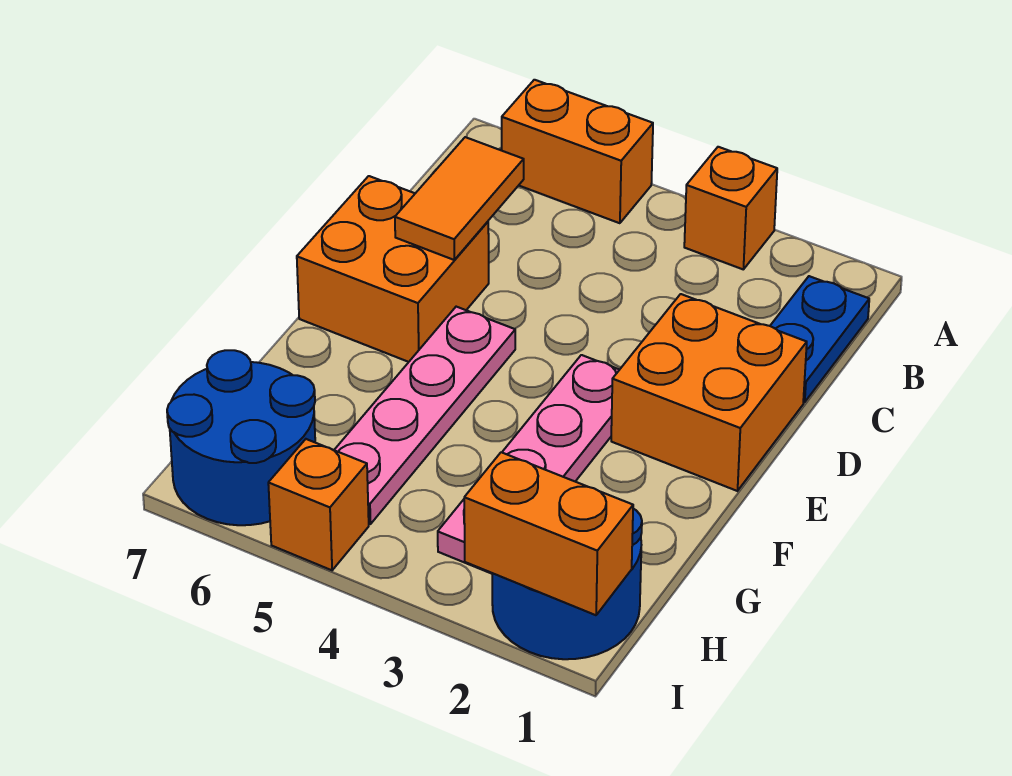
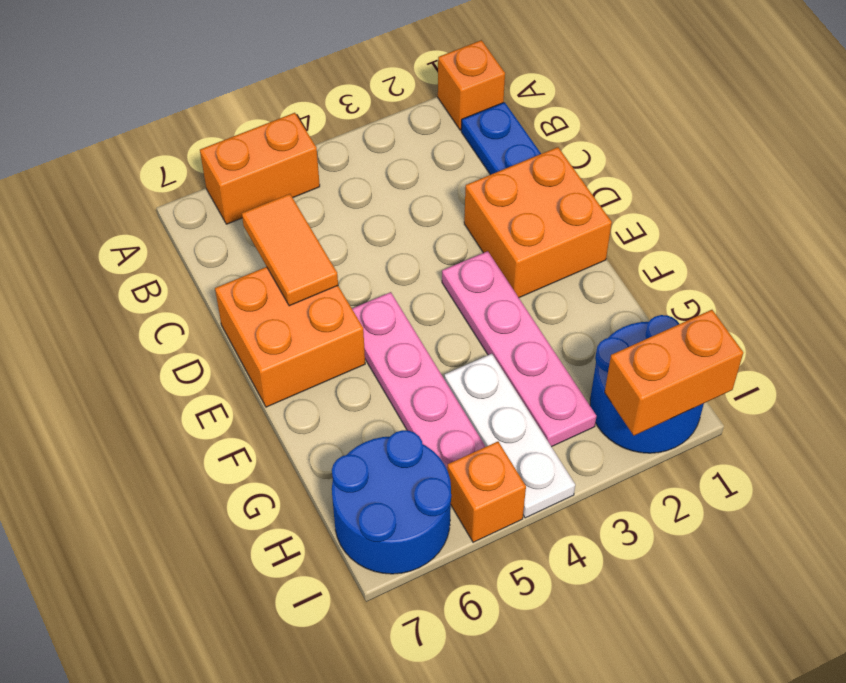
orange brick A3 level 1 -> orange brick A1 level 1
none -> white plate G4:I4 level 1

